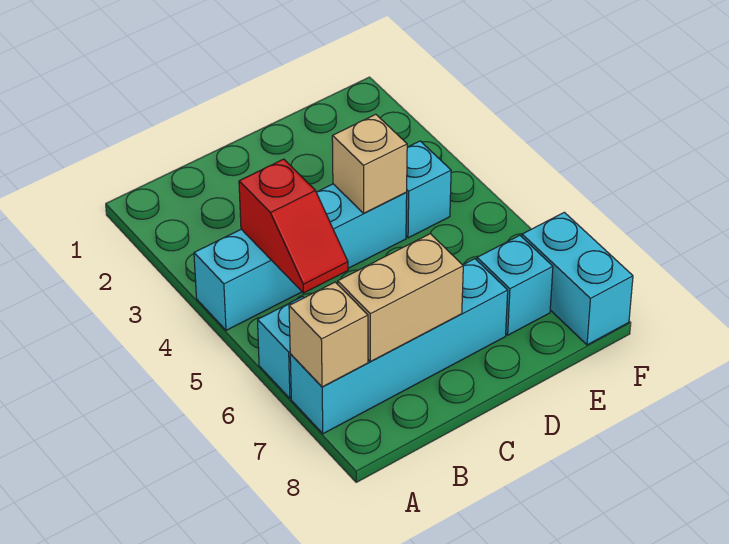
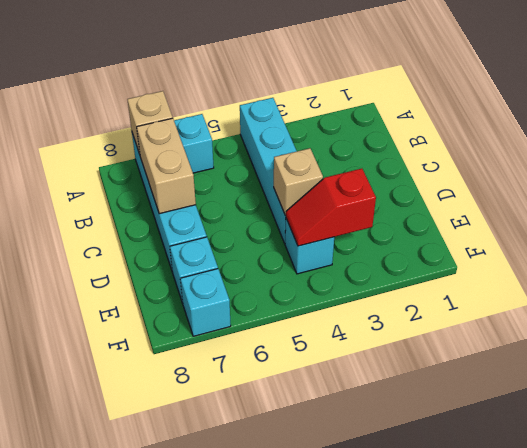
red slope B4:B5 level 2 top 4 -> red slope E3:E4 level 2 top 3
cyan brick F7:F8 level 1 -> cyan brick F7 level 1

